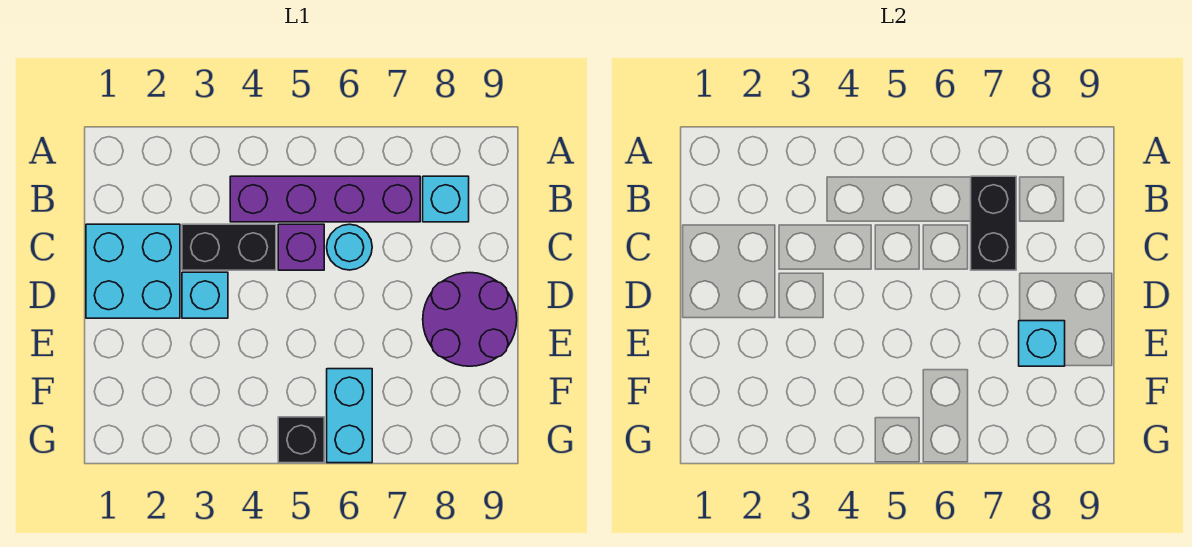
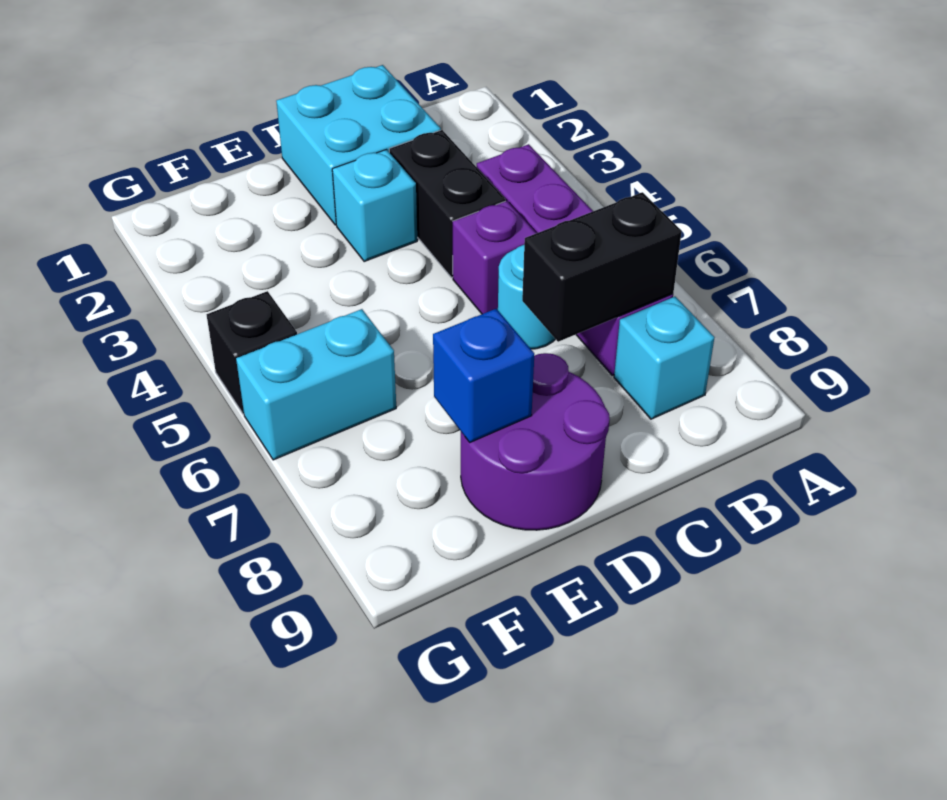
cyan brick E8 level 2 -> blue brick E8 level 2

